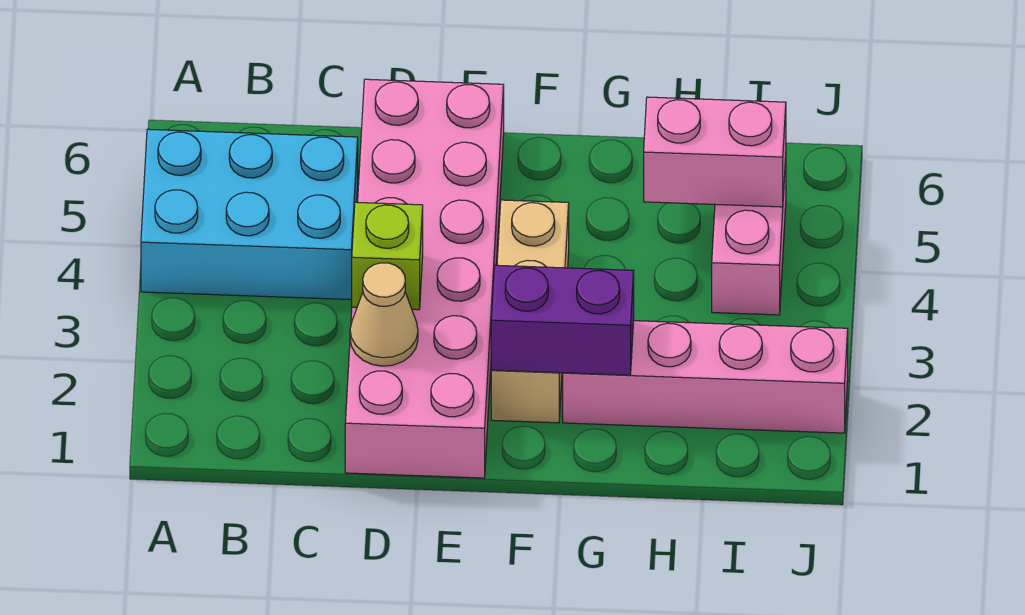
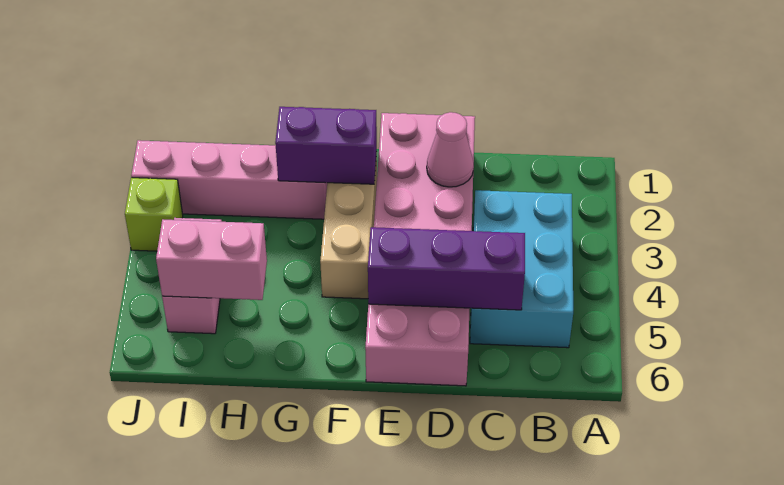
cyan brick A4:C5 level 1 -> cyan brick B3:C5 level 1
none -> purple brick C5:E5 level 2
tan cone D2 level 2 -> pink cone D2 level 2
lime brick D3 level 2 -> lime brick J3 level 1

